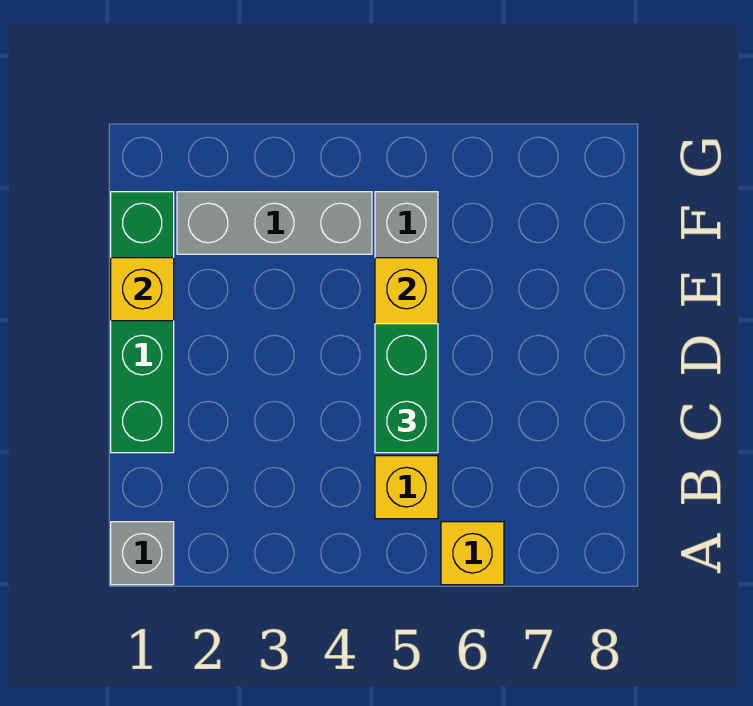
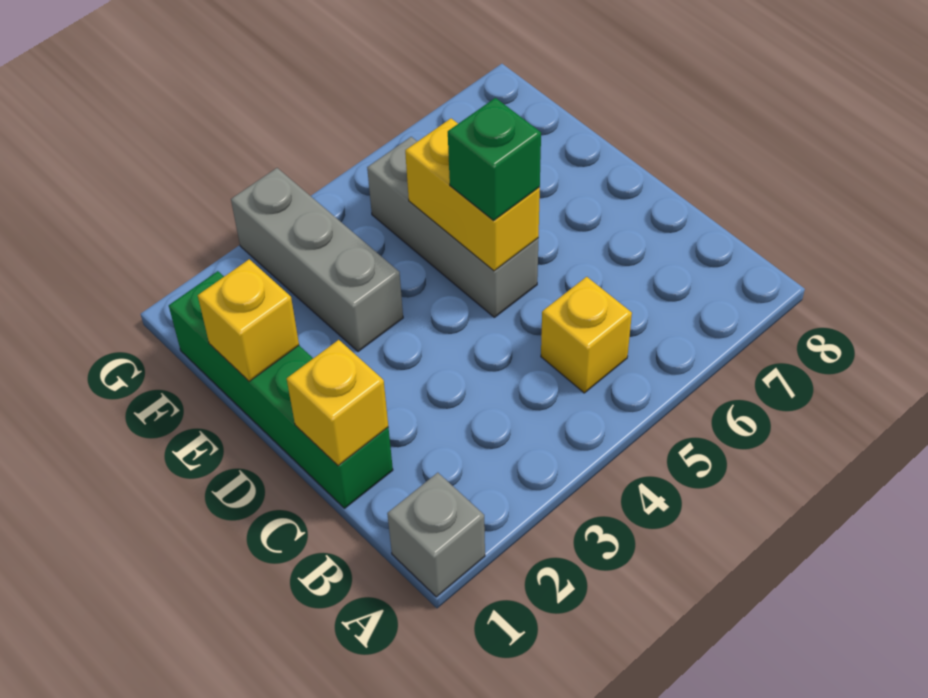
yellow brick A6 level 1 -> yellow brick C1 level 2
green brick C5:D5 level 3 -> green brick D5 level 3
grey brick F2:F4 level 1 -> grey brick E3:G3 level 1

